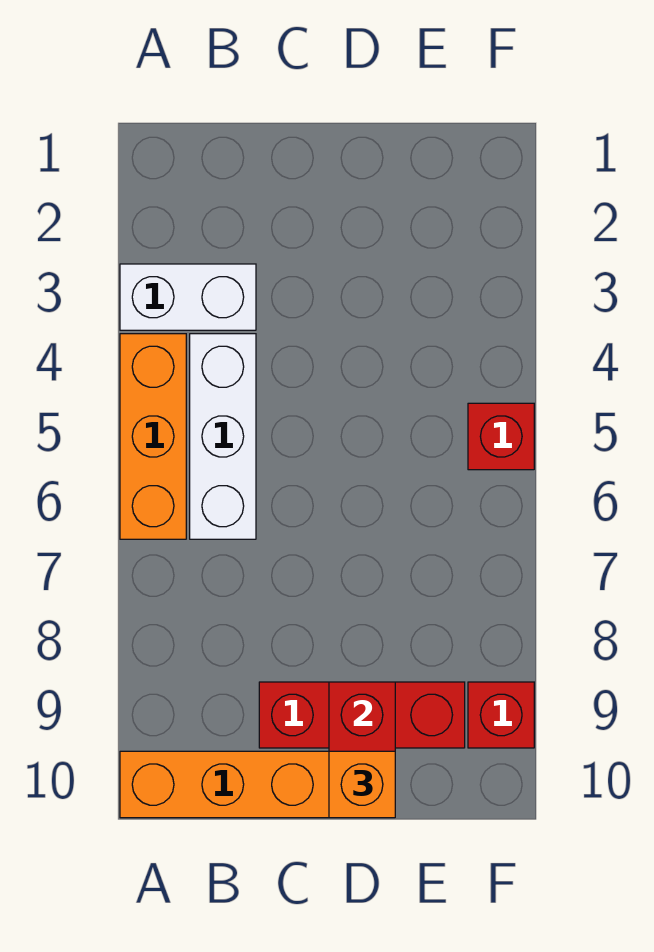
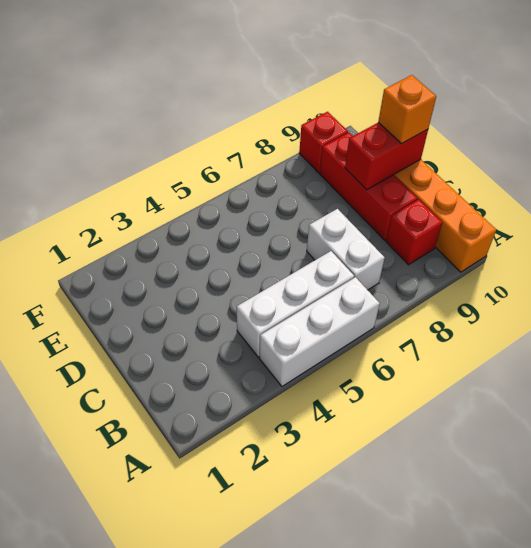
white brick A3:B3 level 1 -> white brick B7:C7 level 1
orange brick A4:A6 level 1 -> white brick A4:A6 level 1
red brick F5 level 1 -> red brick B9 level 1

